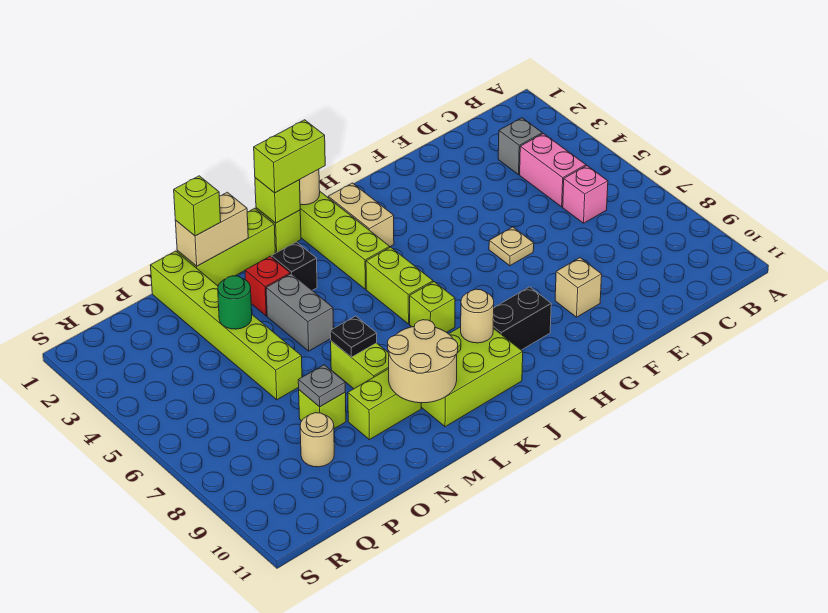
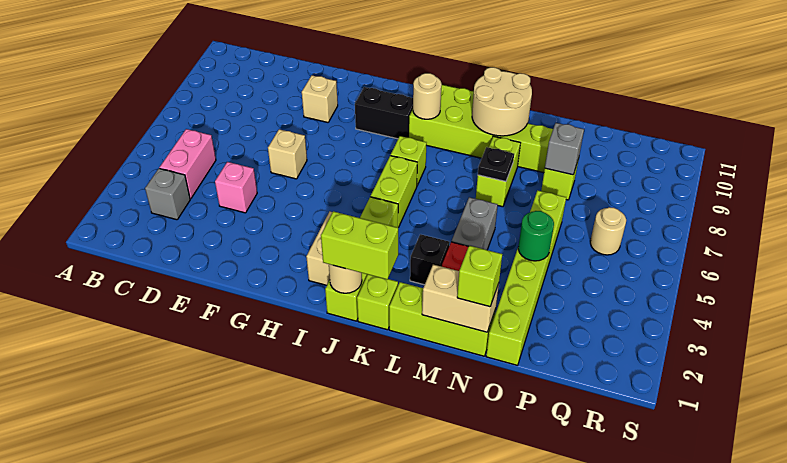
pink brick C6 level 1 -> pink brick E4 level 1
tan plate F6 level 1 -> tan brick F6 level 1
lime brick K1 level 2 -> none
grey plate O8 level 2 -> grey brick O8 level 2
tan round brick P9 level 1 -> tan round brick Q6 level 1

